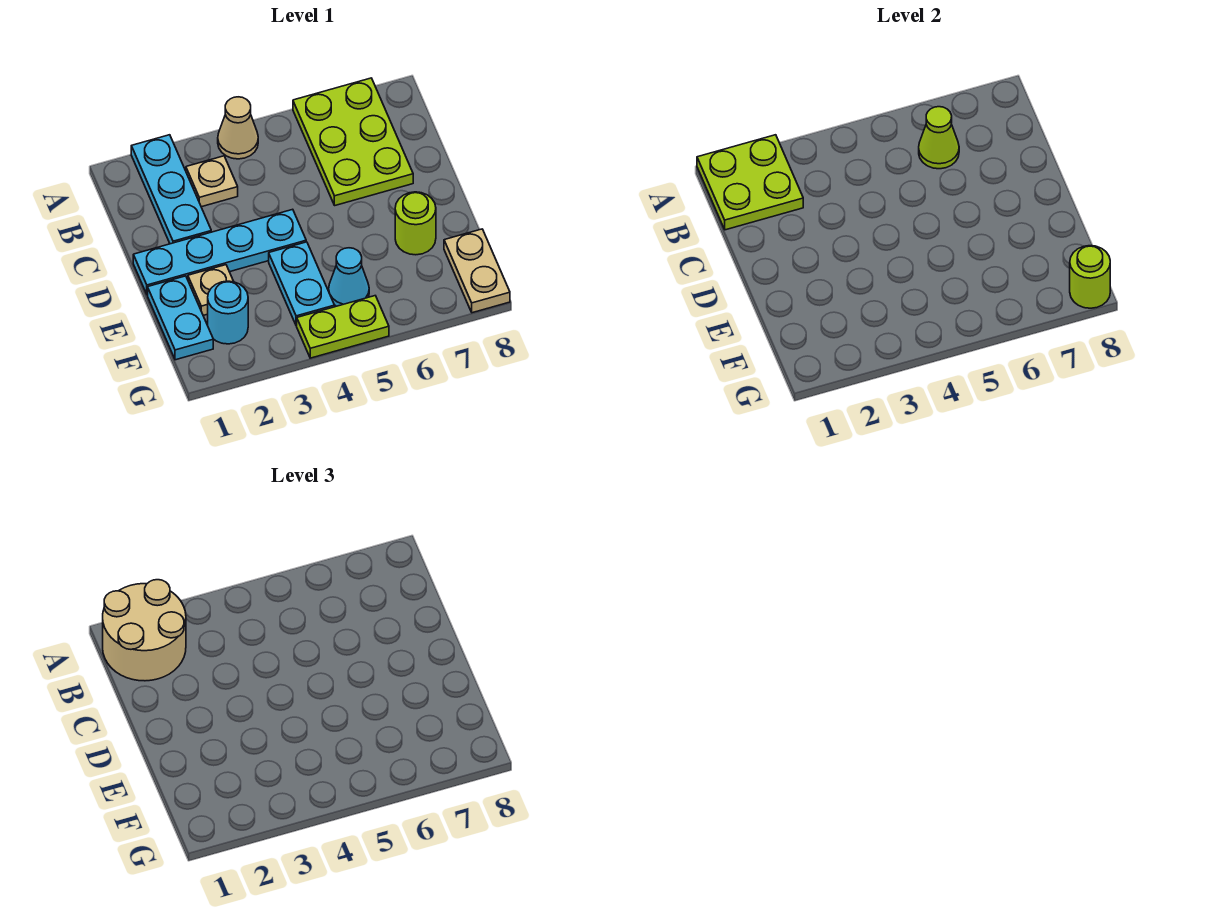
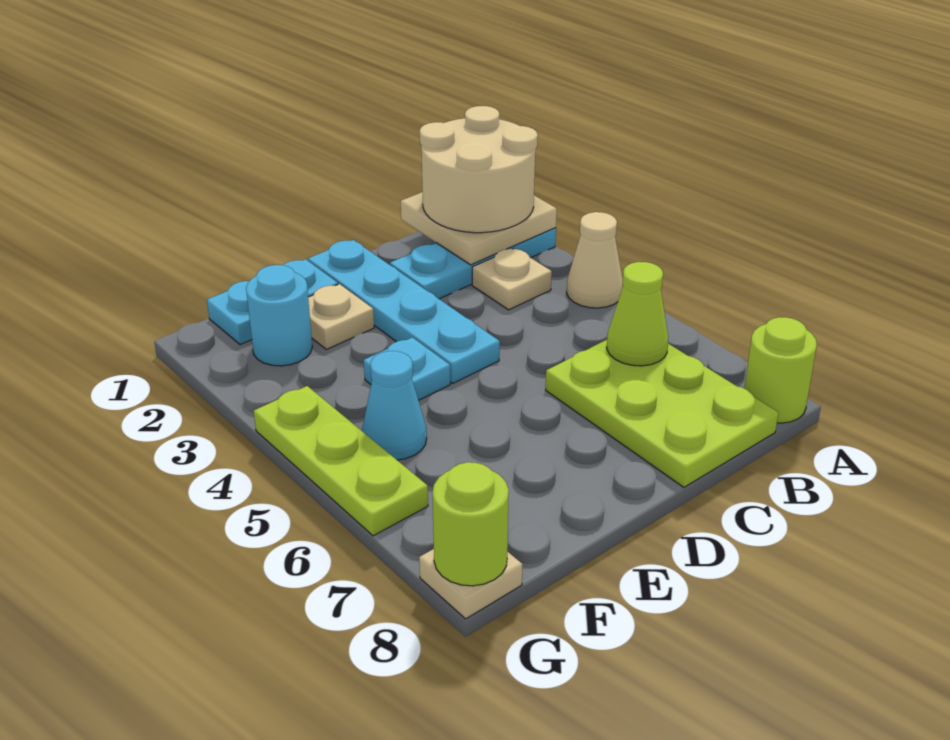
lime plate A1:B2 level 2 -> tan plate A1:B2 level 2
lime plate A6:C7 level 1 -> lime plate B6:C8 level 1
cyan plate E4:F4 level 1 -> cyan plate E4 level 1
lime round brick E7 level 1 -> lime round brick A8 level 1
tan plate F8:G8 level 1 -> tan plate G8 level 1
lime plate G4:G5 level 1 -> lime plate G4:G6 level 1

